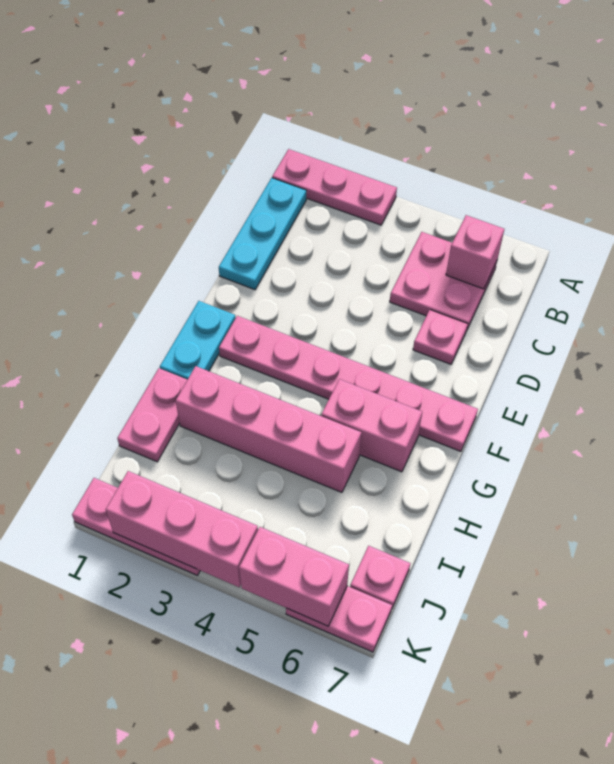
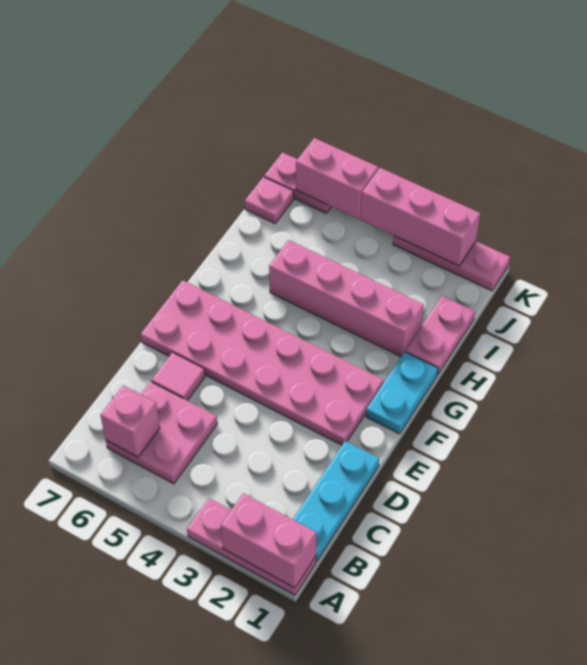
pink plate D6 level 1 -> pink tile D6 level 1
pink plate F2:F7 level 1 -> pink plate E2:F7 level 1
pink brick G5:G6 level 1 -> pink brick A1:A2 level 2

